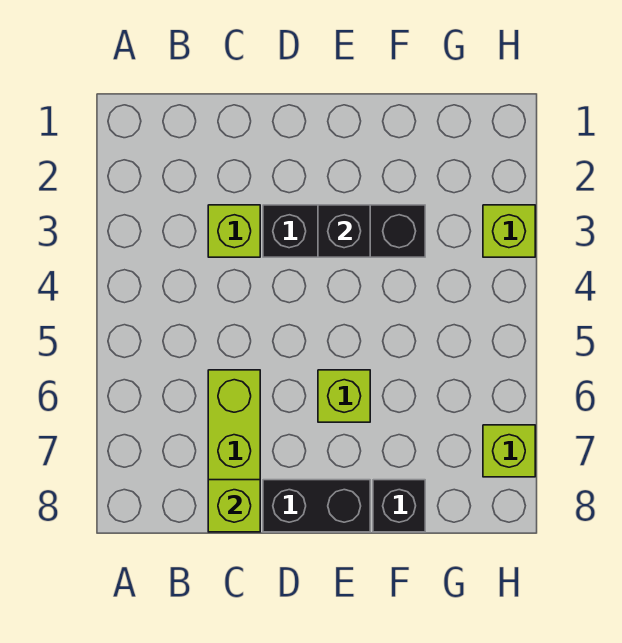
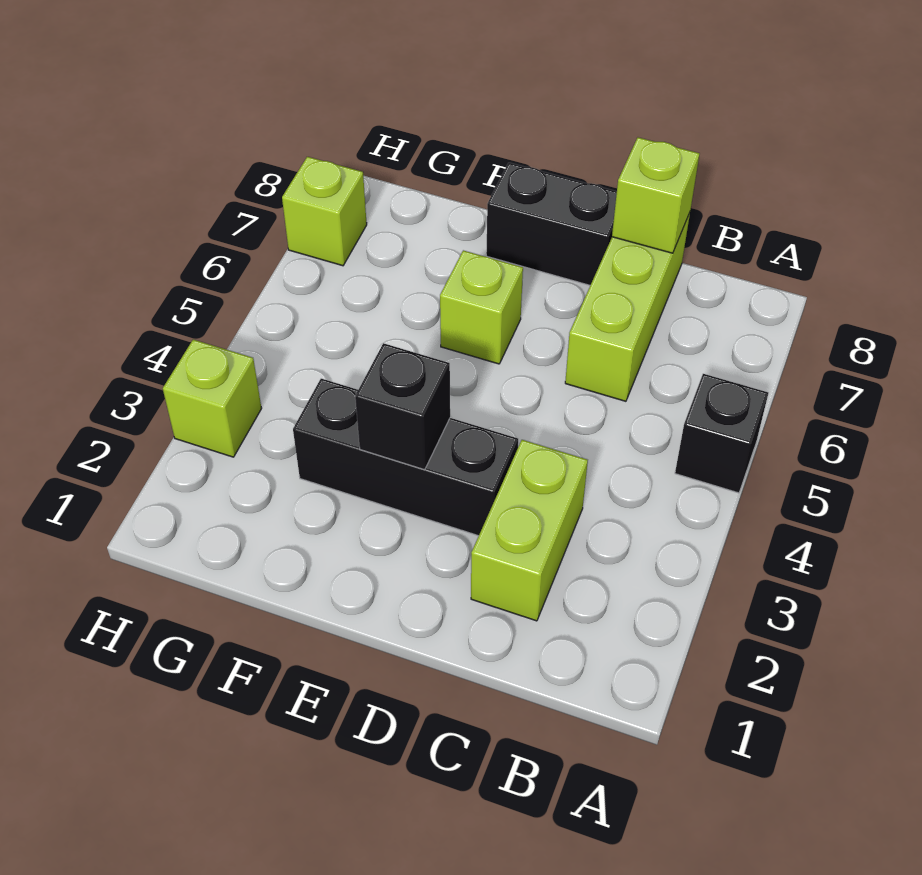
lime brick C3 level 1 -> lime brick C2:C3 level 1
black brick F8 level 1 -> black brick A5 level 1

